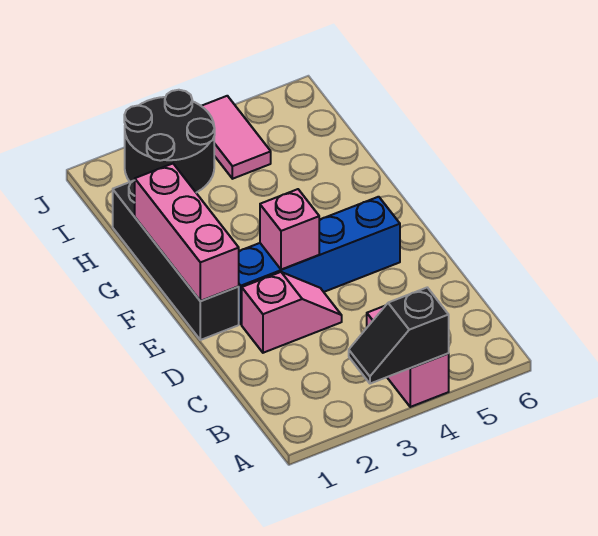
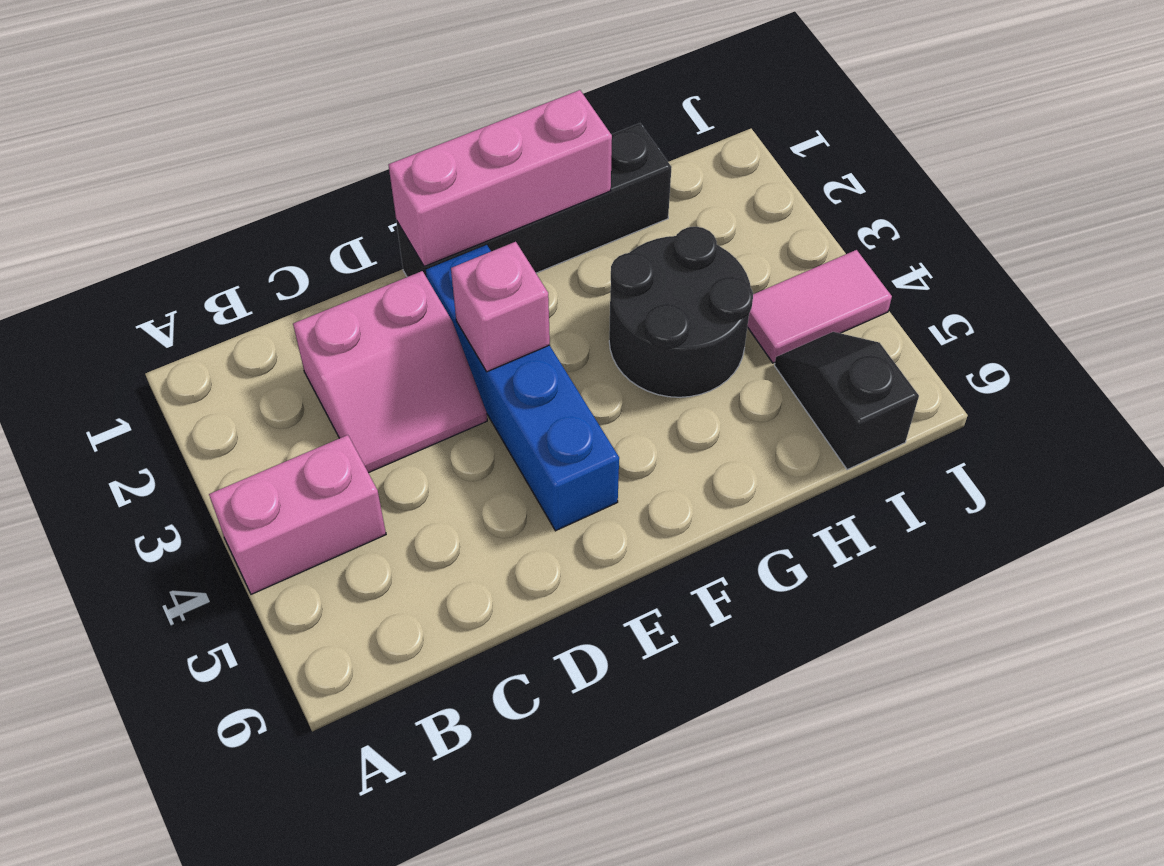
black slope A3:A4 level 2 top 4 -> black slope I5:I6 level 1 top 6
pink slope D2:D3 level 1 top 2 -> pink slope C2:D3 level 1 top 2
black round brick I2:J3 level 1 -> black round brick G3:H4 level 1

